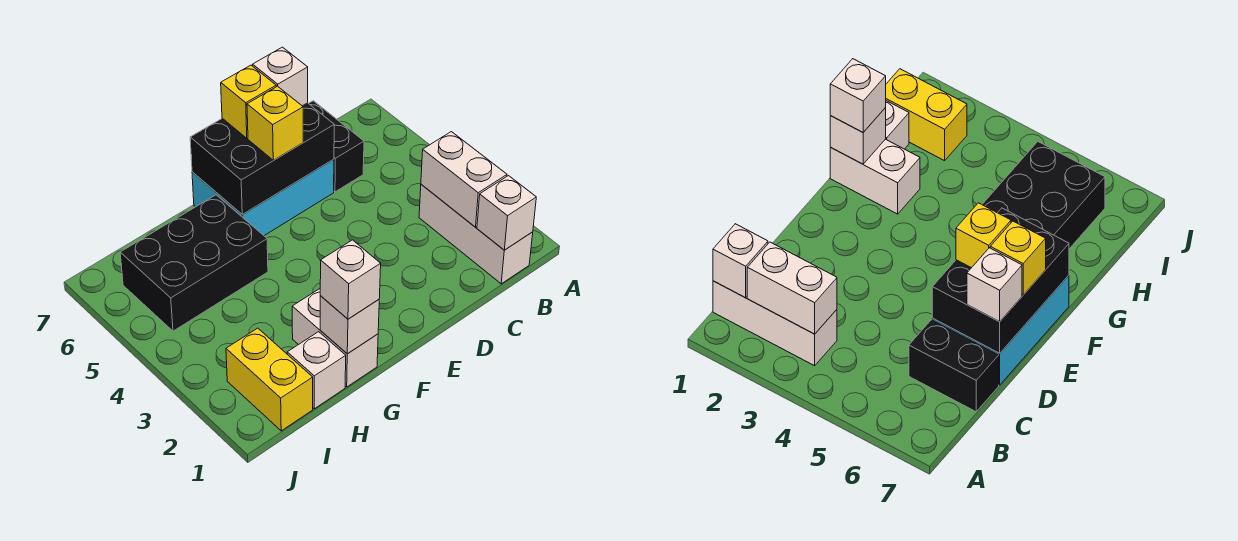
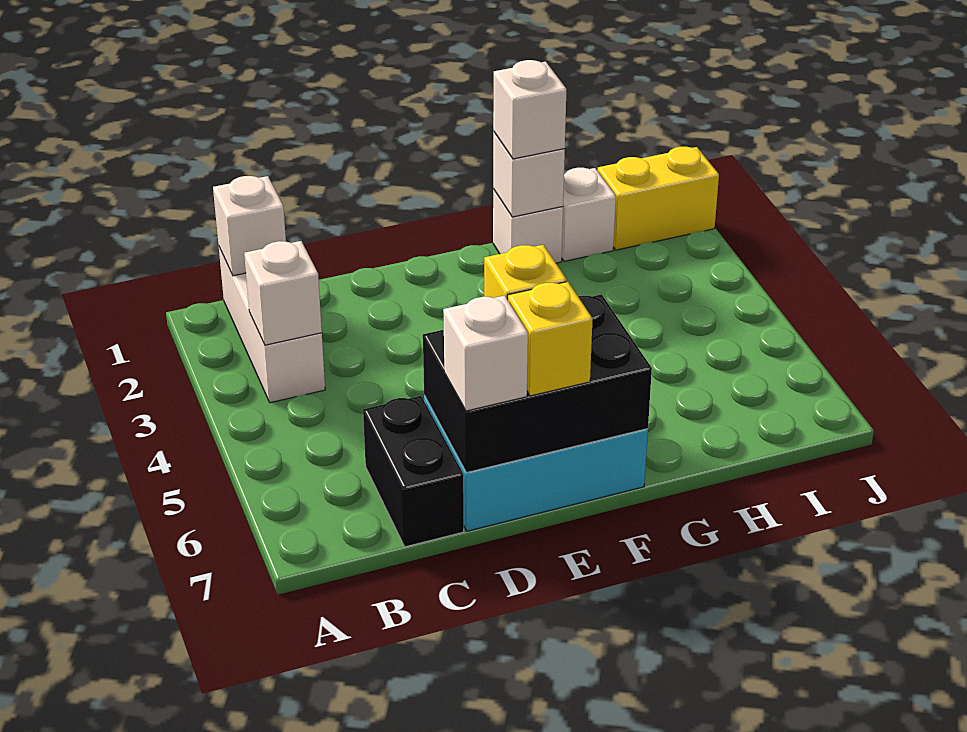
white brick B2:B3 level 2 -> white brick B3 level 2
white brick G1:G2 level 1 -> white brick G1 level 1
black brick G5:I6 level 1 -> none
yellow brick I1:I2 level 1 -> yellow brick I1:J1 level 1

